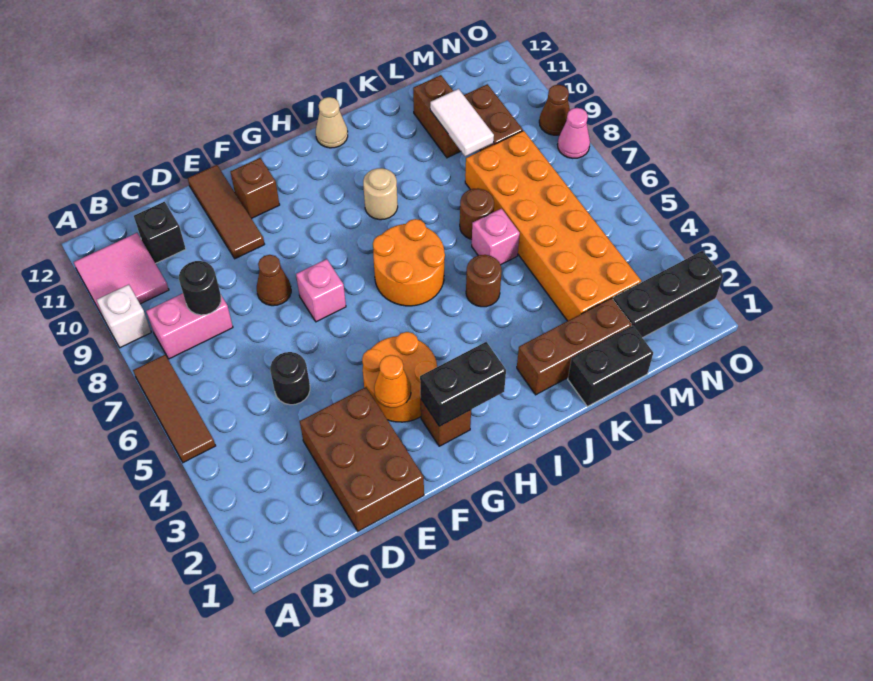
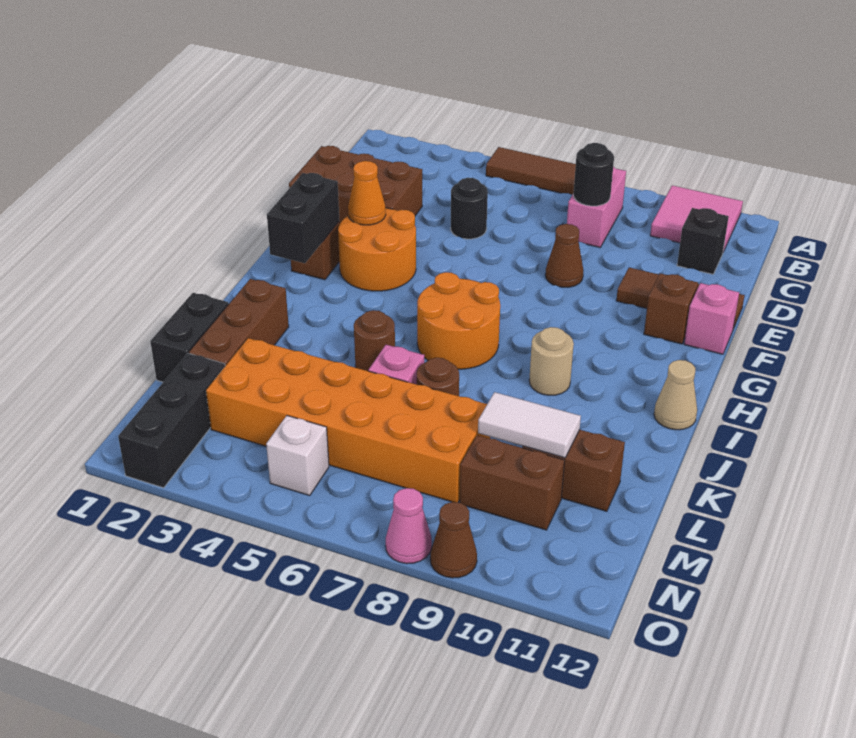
white brick A9 level 1 -> white brick N5 level 1
pink brick F7 level 1 -> pink brick F12 level 1

